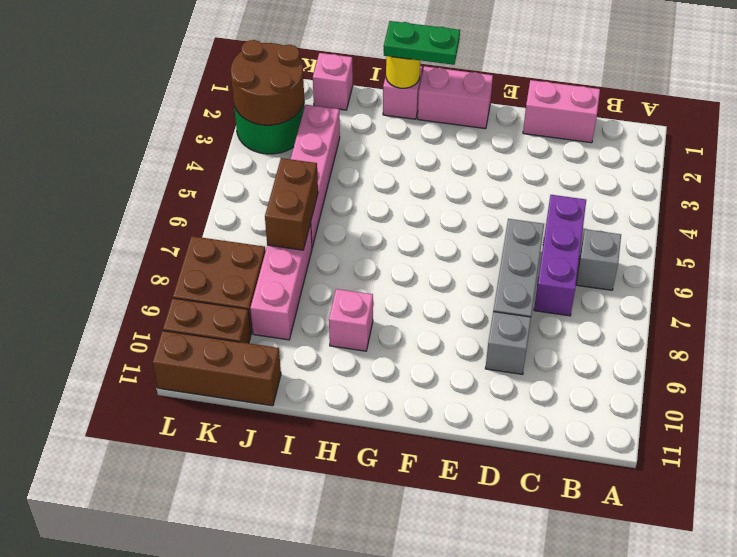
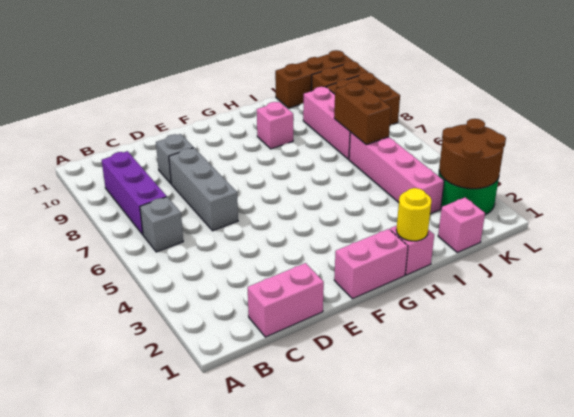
purple brick C5:C7 level 1 -> purple brick B7:B9 level 1
green plate G1:H1 level 3 -> none

